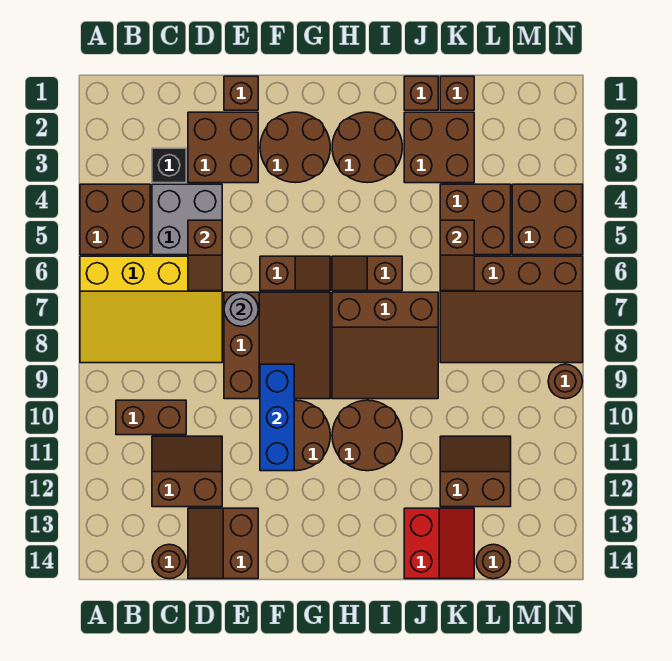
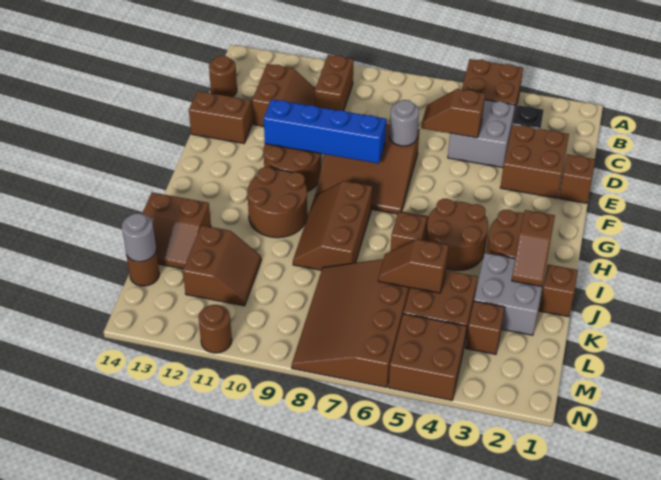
yellow slope A6:D8 level 1 top 6 -> none
brown round brick F2:G3 level 1 -> brown round brick H4:I5 level 1
brown slope F6:G6 level 1 top F -> brown slope I2:J2 level 2 top I
blue brick F9:F11 level 2 -> blue brick F8:F11 level 2
brown slope H7:J9 level 1 top 7 -> brown slope H8:J9 level 1 top 8
brown brick J2:K3 level 1 -> grey brick J2:K3 level 1
red slope J13:K14 level 1 top J -> brown slope J13:K14 level 1 top J
brown brick K1 level 1 -> brown brick L3 level 1
none -> grey round brick L14 level 2
brown round brick N9 level 1 -> brown round brick N11 level 1

